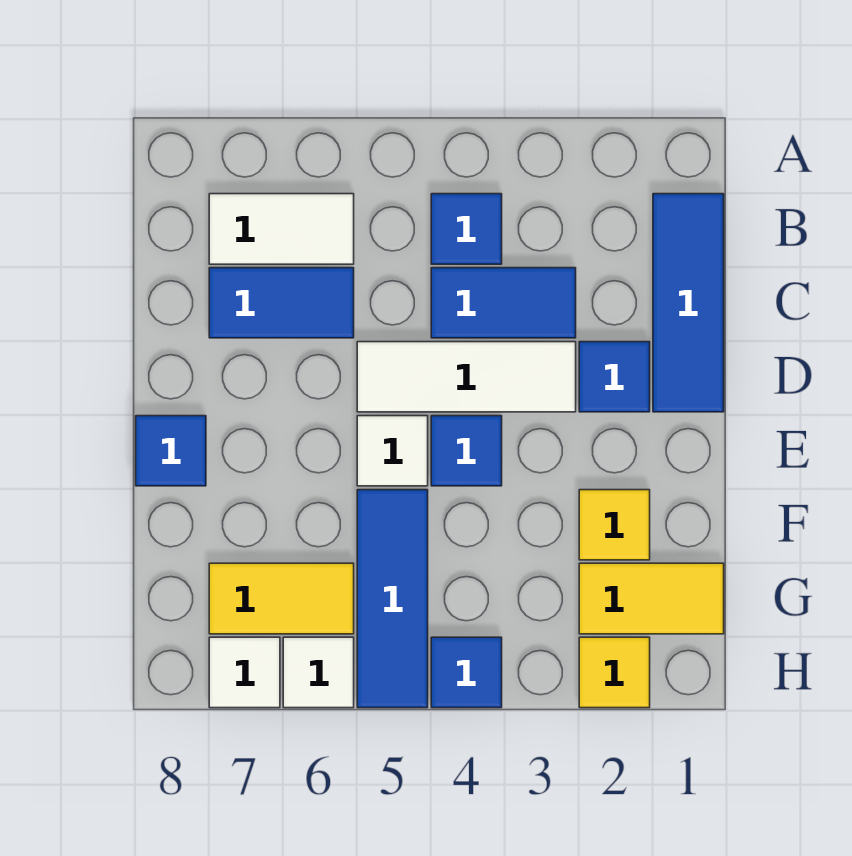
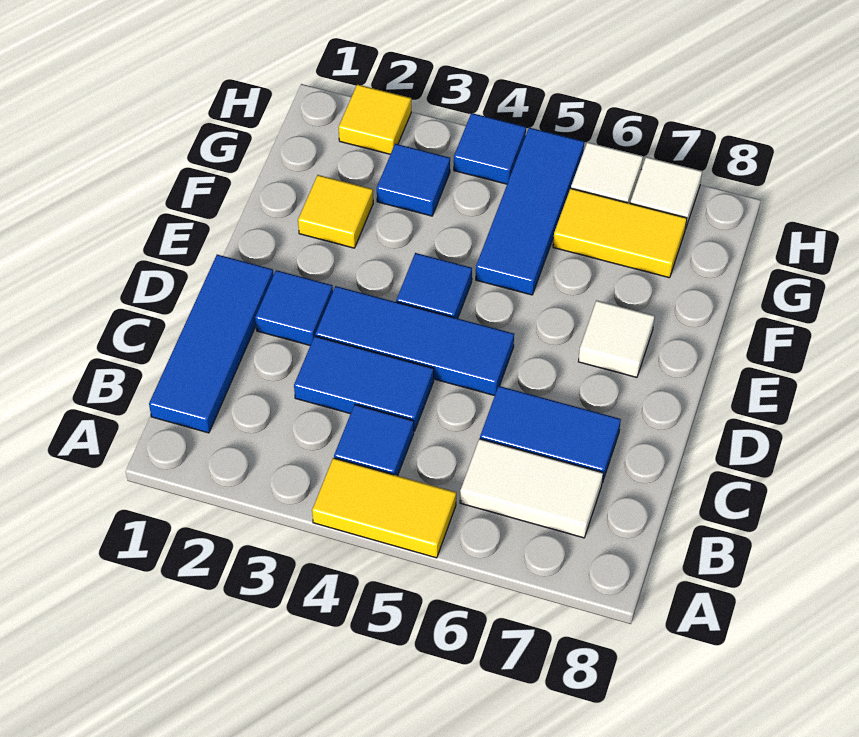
white tile D3:D5 level 1 -> blue tile D3:D5 level 1
white tile E5 level 1 -> white tile E7 level 1
blue tile E8 level 1 -> blue tile G3 level 1
yellow tile G1:G2 level 1 -> yellow tile A4:A5 level 1

